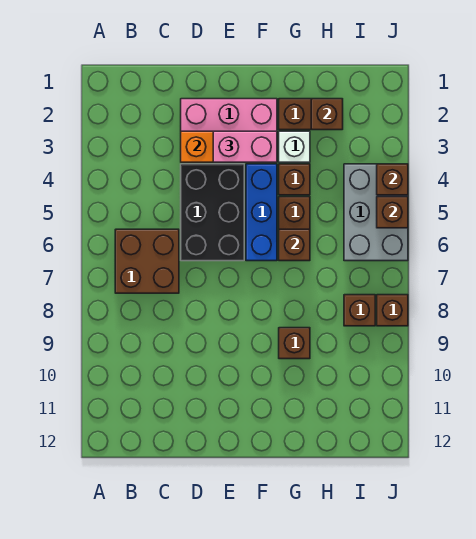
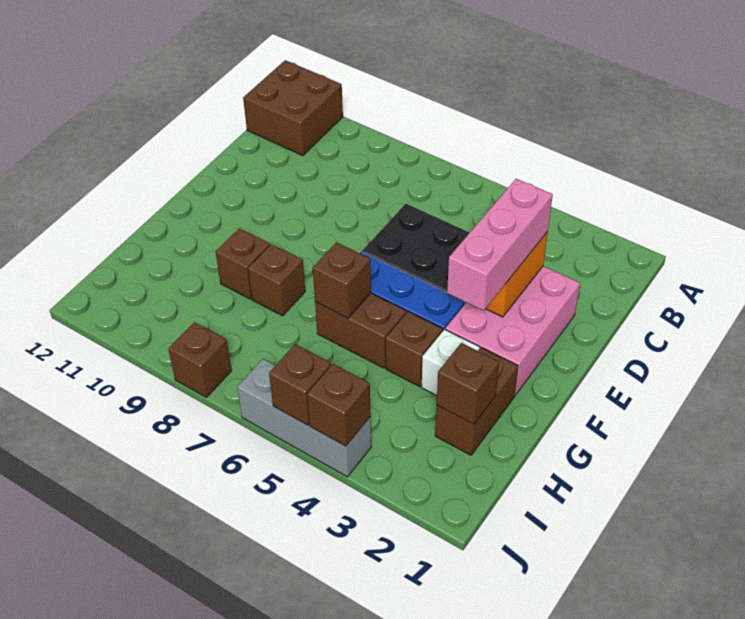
brown brick B6:C7 level 1 -> brown brick A11:B12 level 1
pink brick E3:F3 level 3 -> pink brick D3:F3 level 3
grey brick I4:J6 level 1 -> grey brick J4:J6 level 1
brown brick I8 level 1 -> brown brick G8 level 1

